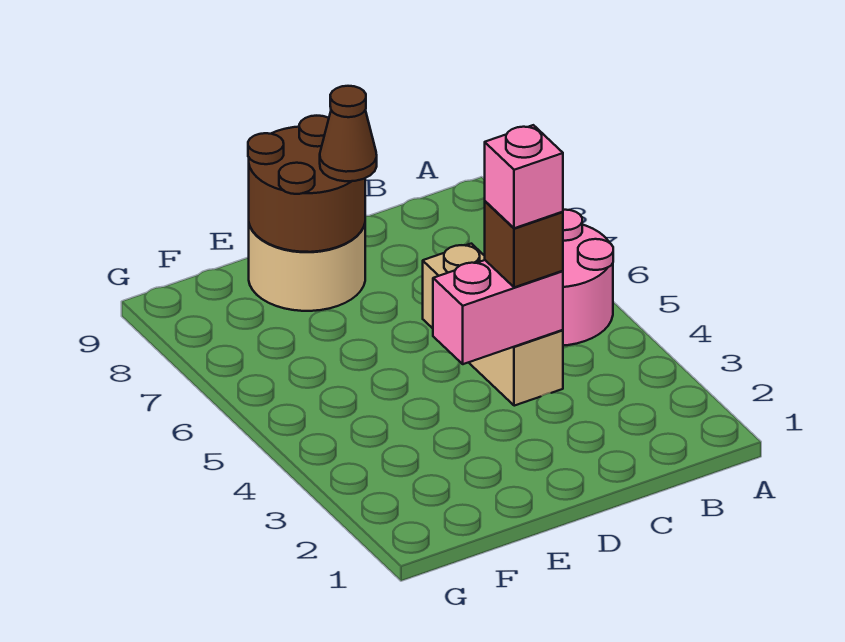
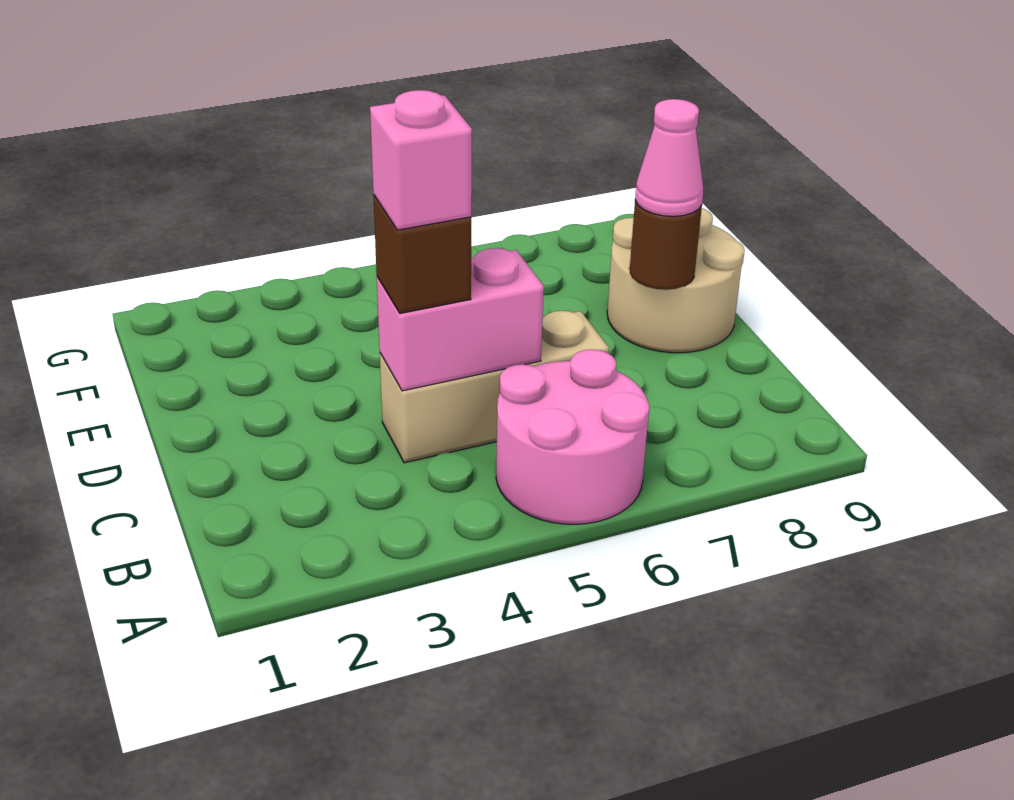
pink brick C4:D4 level 2 -> pink brick C4:C5 level 2
brown round brick D8:E9 level 2 -> brown round brick D8 level 2
brown cone D8 level 3 -> pink cone D8 level 3

